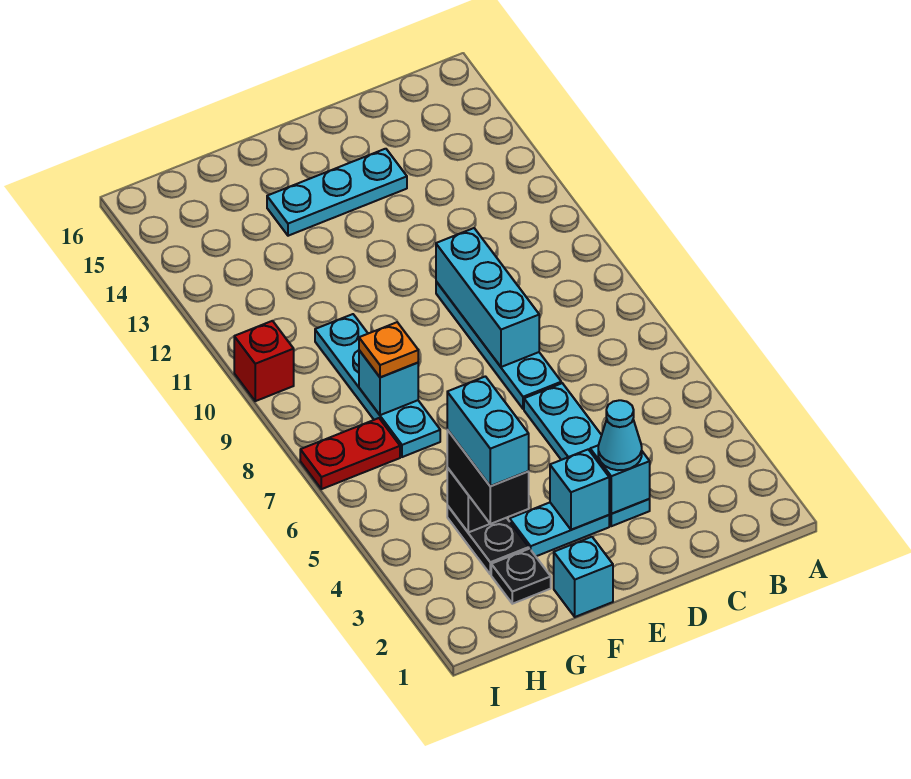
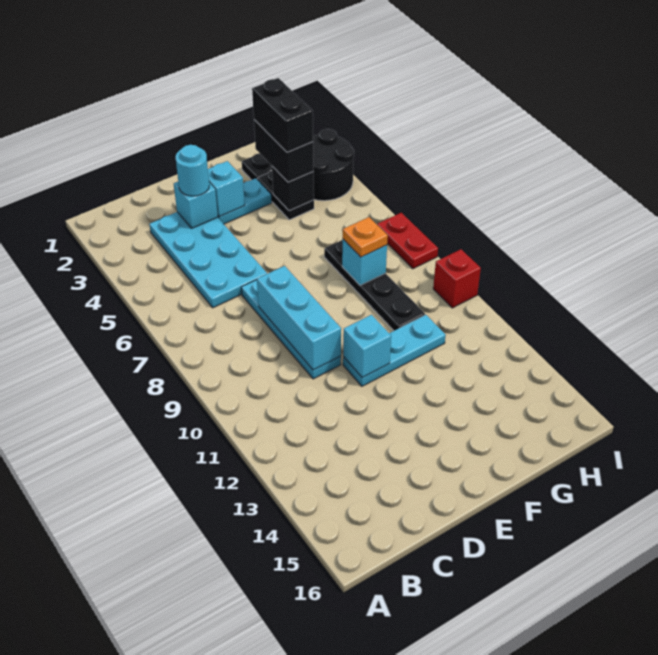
cyan plate D3:D6 level 1 -> cyan plate C3:D6 level 1
cyan cone D3 level 3 -> cyan round brick D3 level 3
cyan plate D14:F14 level 1 -> cyan plate E11:G11 level 1
cyan brick F1 level 1 -> cyan brick E11 level 2
cyan brick G3:G4 level 4 -> black brick G3:G4 level 4
cyan plate G7:G10 level 1 -> black plate G7:G10 level 1
none -> black round brick H3:I4 level 1
red plate H7:I7 level 1 -> red plate I7:I8 level 1

